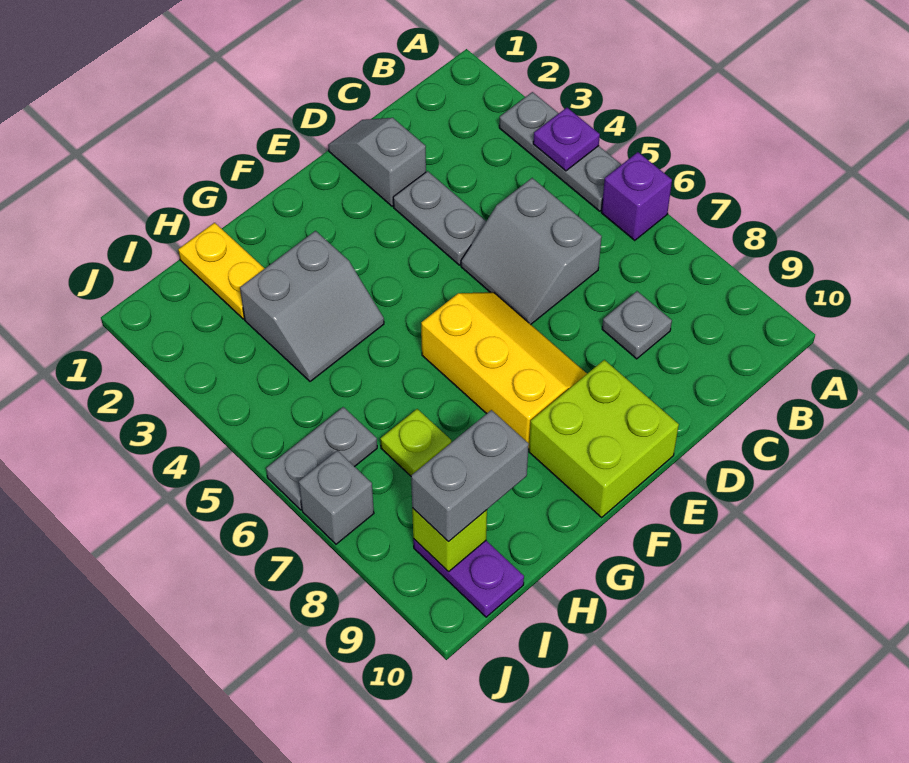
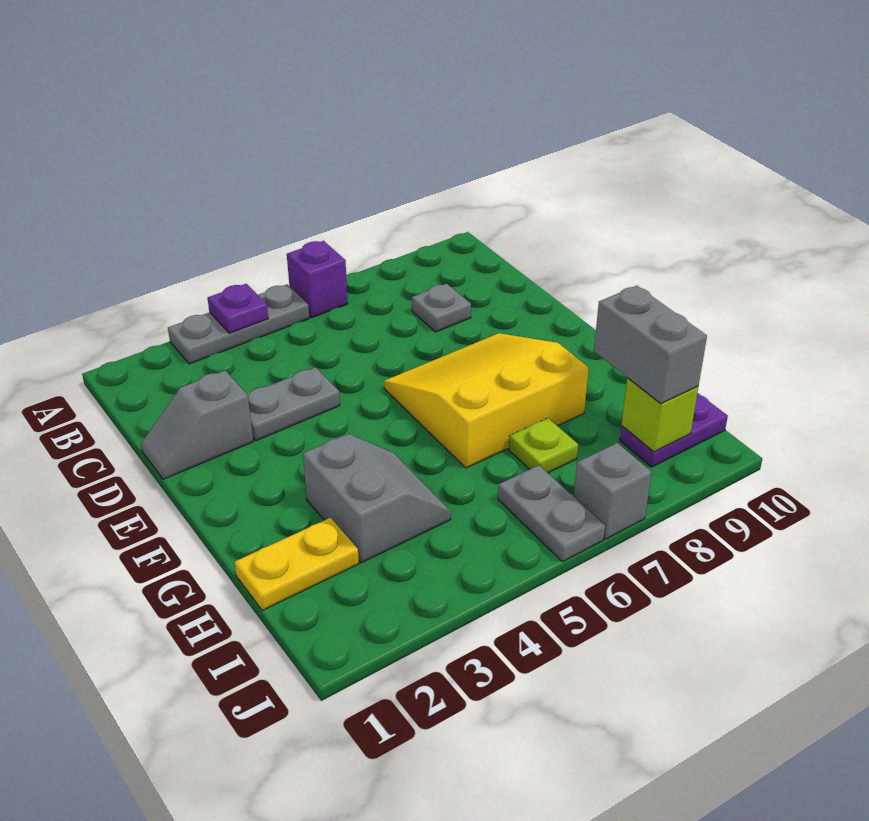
grey slope C5:D6 level 1 top C -> none
yellow slope E6:F8 level 1 top F -> yellow slope E6:G8 level 1 top G
lime brick E9:F10 level 1 -> none

